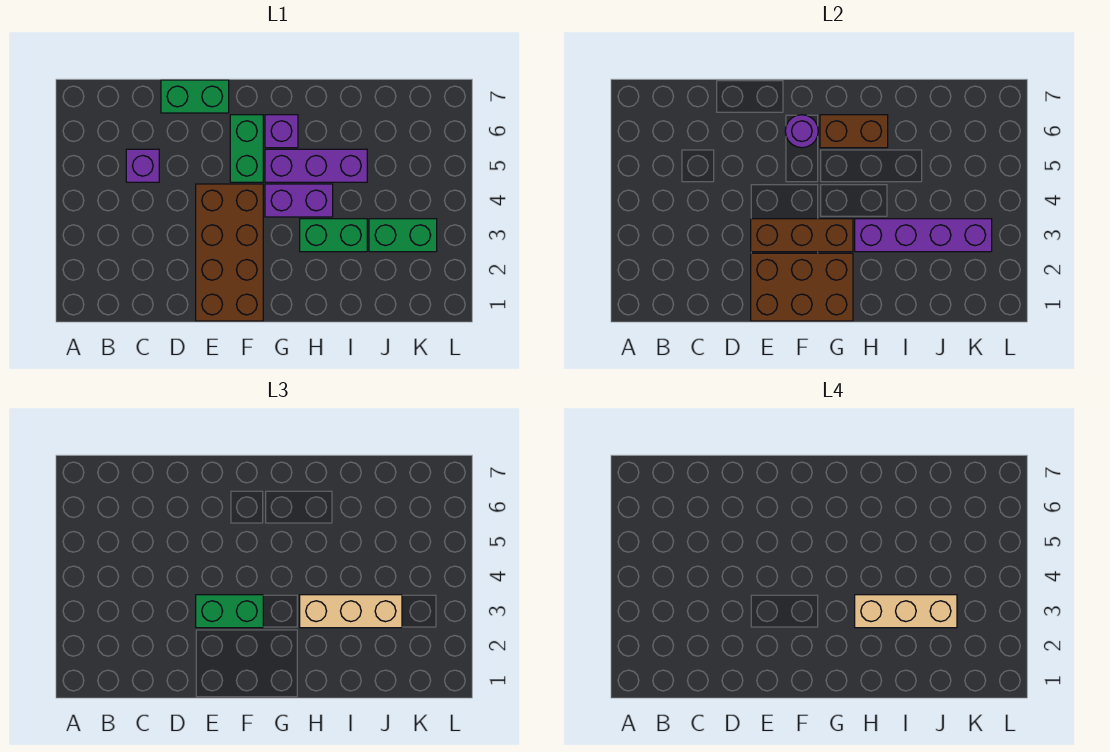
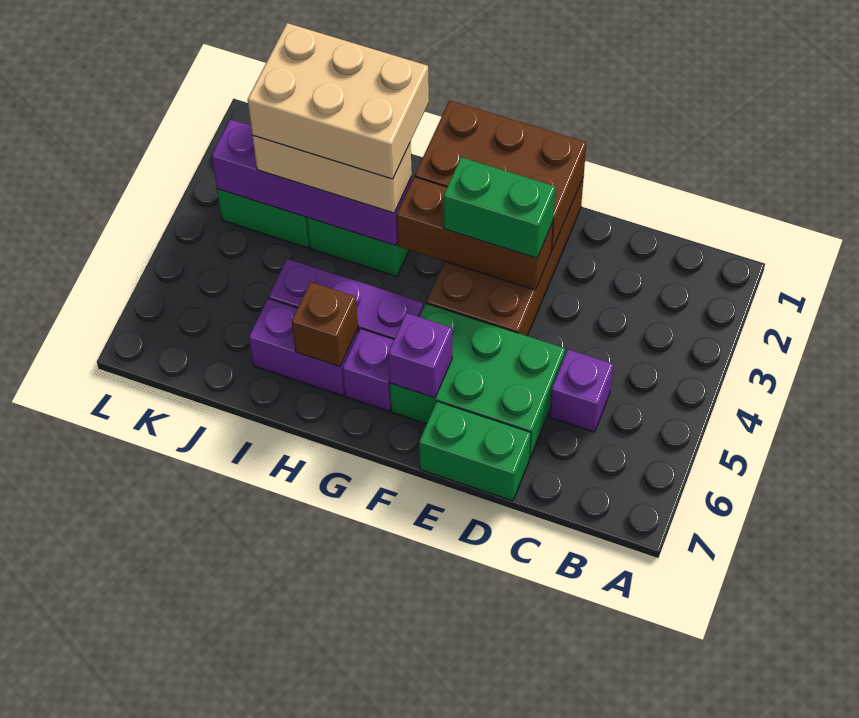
green brick F5:F6 level 1 -> green brick D5:F6 level 1
purple round brick F6 level 2 -> purple brick F6 level 2
purple brick G4:H4 level 1 -> purple brick H6:I6 level 1
brown brick G6:H6 level 2 -> brown brick H6 level 2
tan brick H3:J3 level 4 -> tan brick H2:J3 level 4

